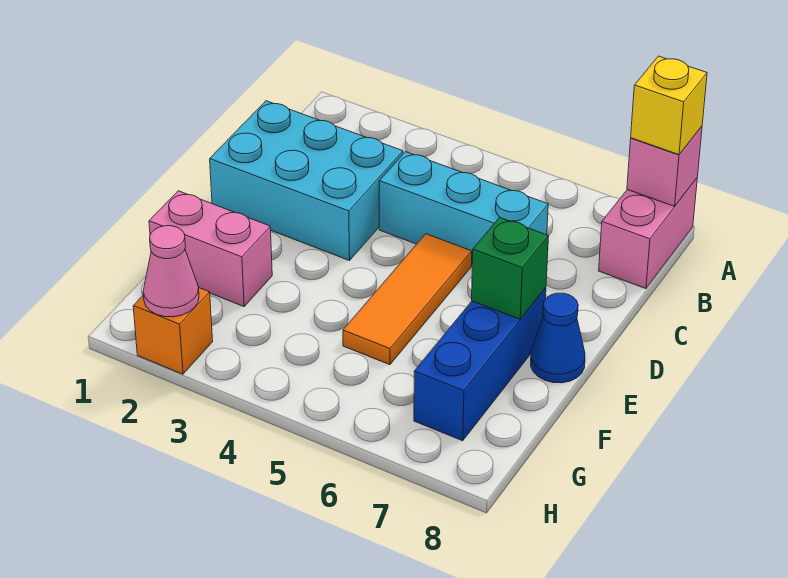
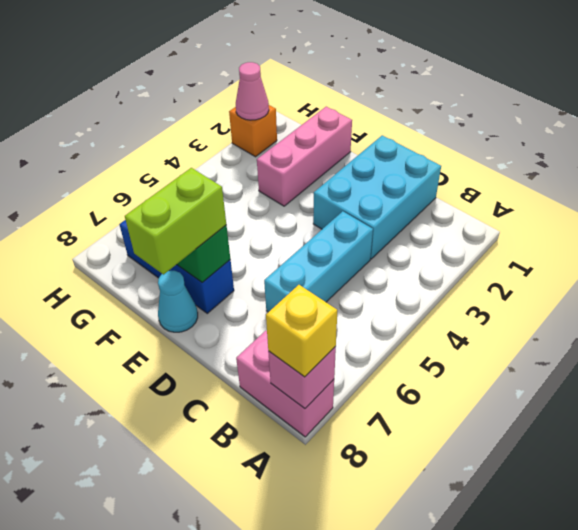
orange tile D5:F5 level 1 -> none
none -> lime brick E7:E8 level 3
blue cone E8 level 1 -> cyan cone E8 level 1
pink brick F1:F2 level 1 -> pink brick F1:F3 level 1

